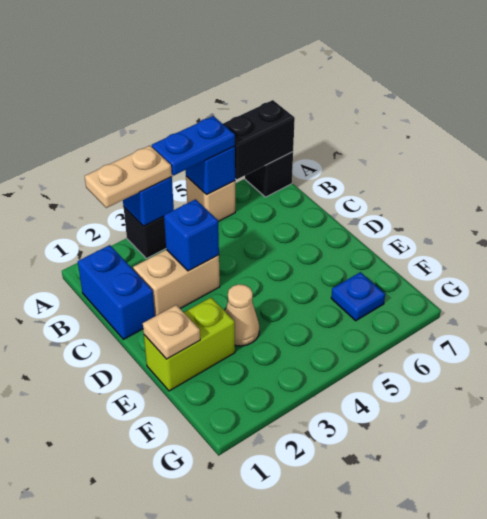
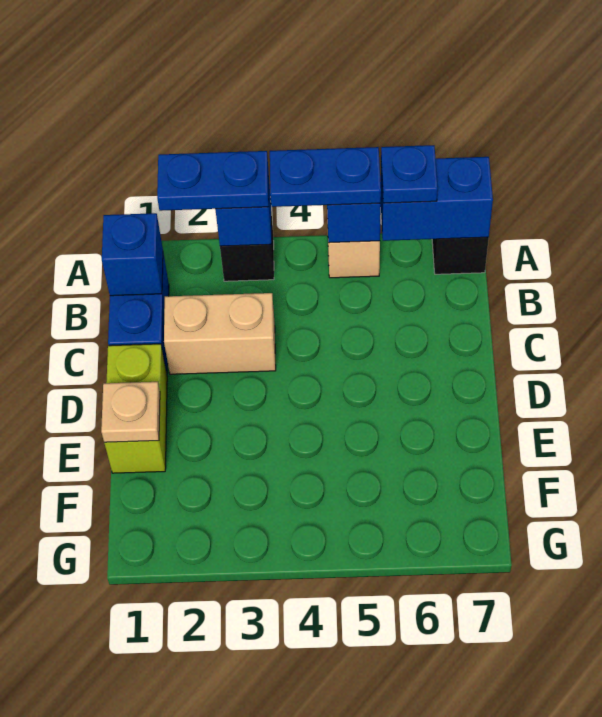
tan plate A2:A3 level 3 -> blue plate A2:A3 level 3
black brick A6:A7 level 2 -> blue brick A6:A7 level 2
blue brick C3 level 2 -> blue brick B1 level 2
lime brick E1:E2 level 1 -> lime brick D1:E1 level 1
tan cone E3 level 1 -> none
blue plate F6 level 1 -> blue plate A6 level 3

